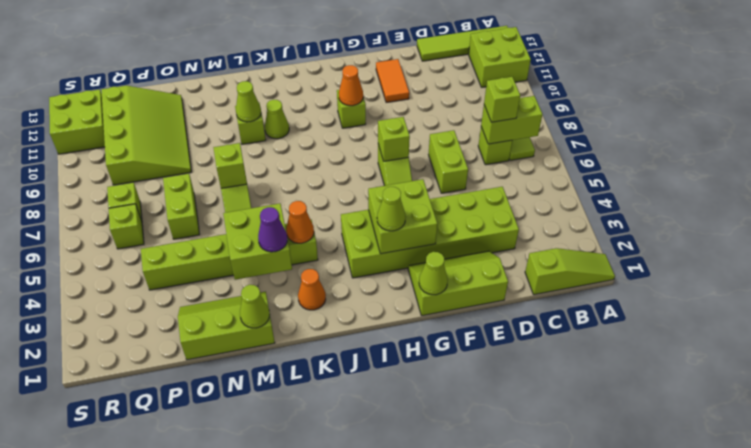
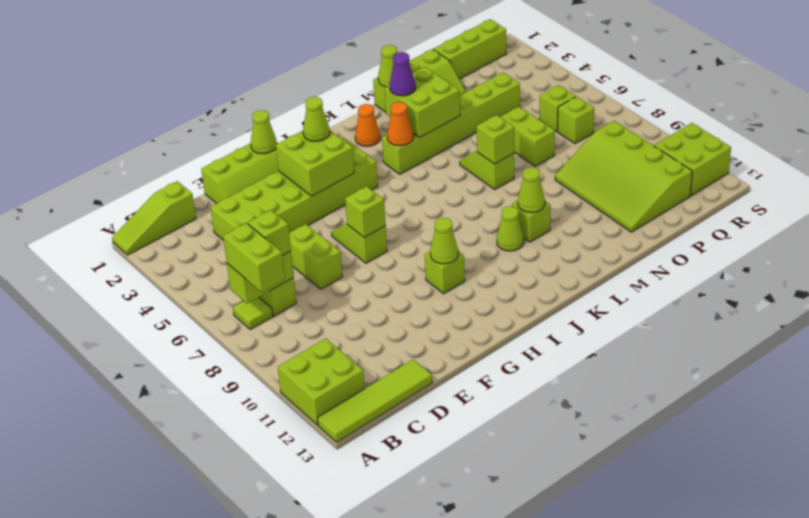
none -> lime brick B7:B8 level 3
orange tile F11:F12 level 1 -> none
orange cone H10 level 2 -> lime cone H10 level 2
none -> lime brick P1:R1 level 1

